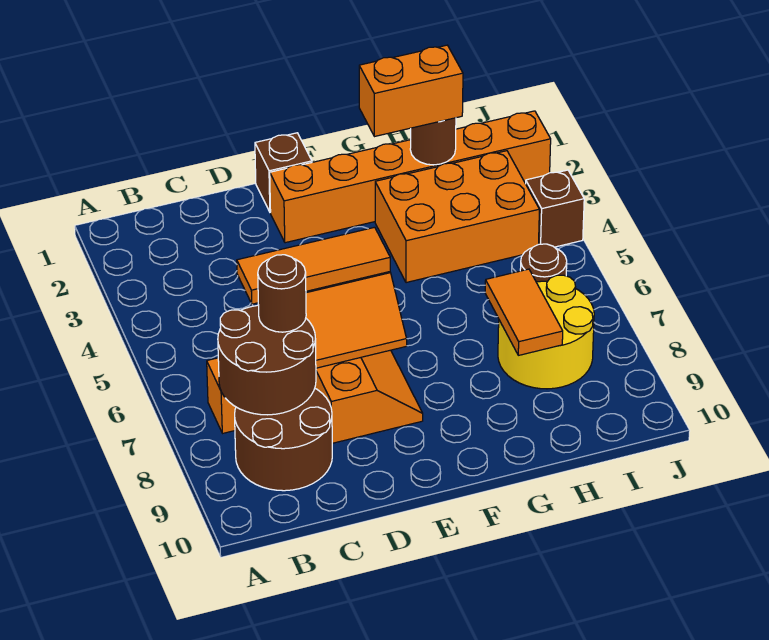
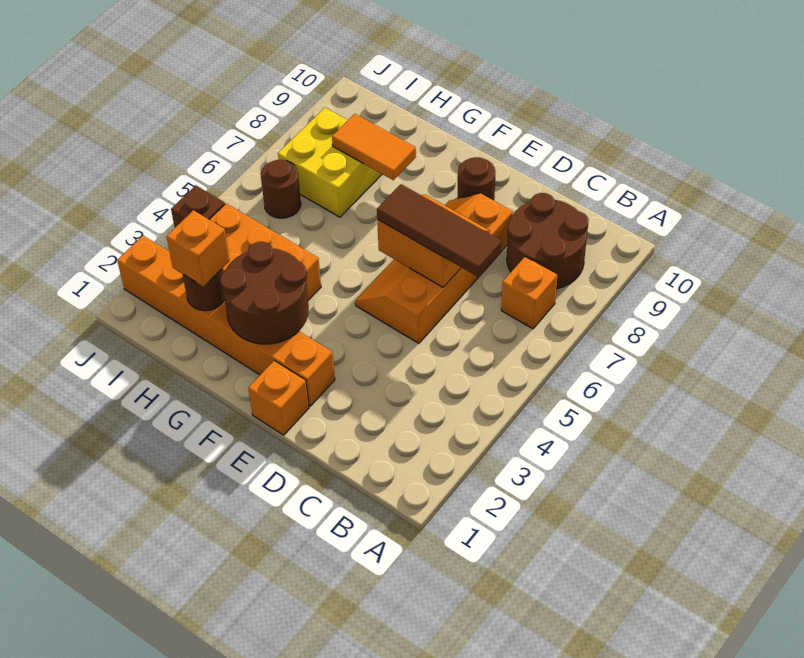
brown round brick B7:C8 level 2 -> brown round brick F2:G3 level 2
orange tile C6:E6 level 3 -> brown tile C6:E6 level 3
brown round brick C7 level 3 -> brown round brick E9 level 1
brown brick E1 level 1 -> orange brick E1 level 1
orange brick G2:H2 level 3 -> orange brick H2 level 3
yellow round brick H7:I8 level 1 -> yellow brick H7:I8 level 1
orange tile H7:H8 level 2 -> orange tile G8:H8 level 2

